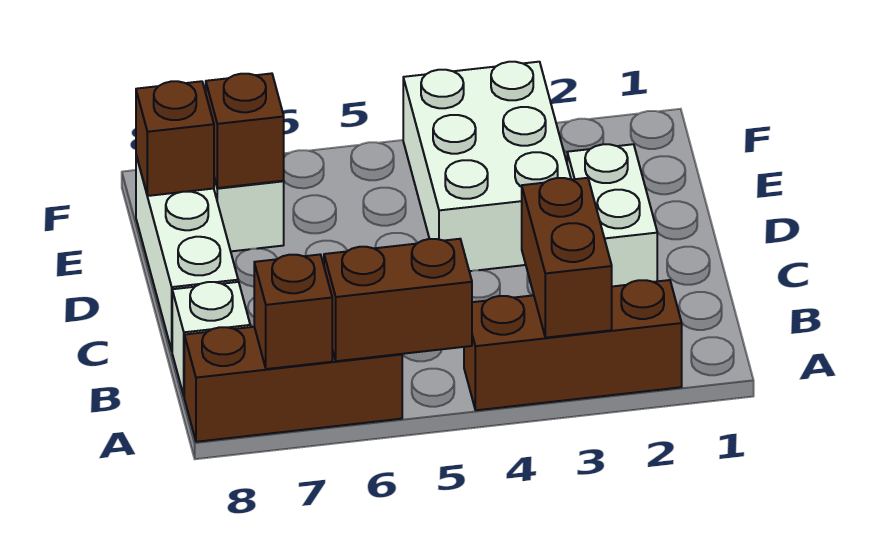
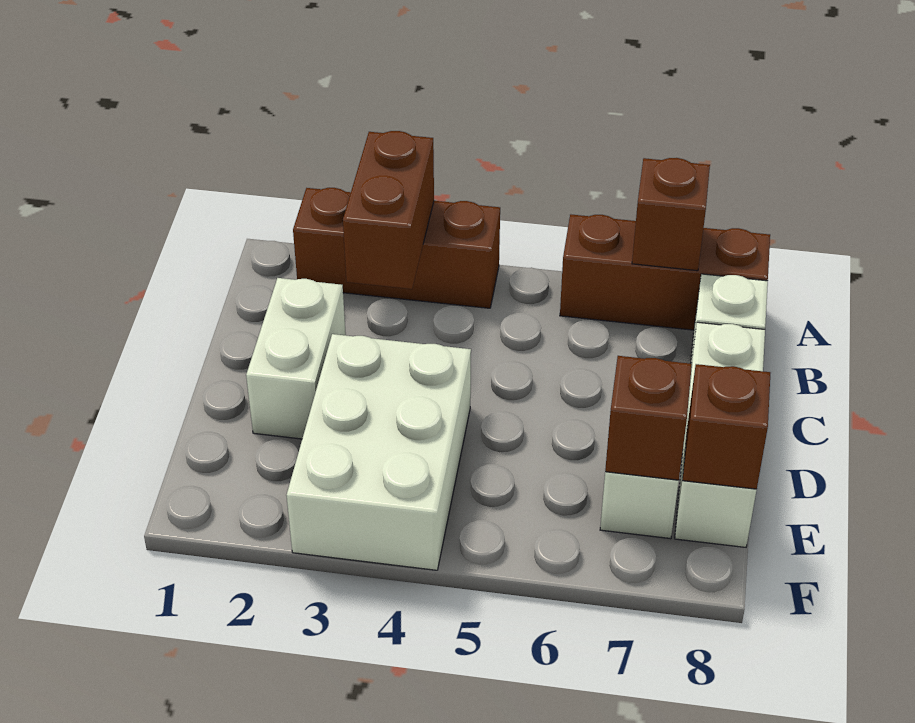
brown brick A5:A6 level 2 -> none

